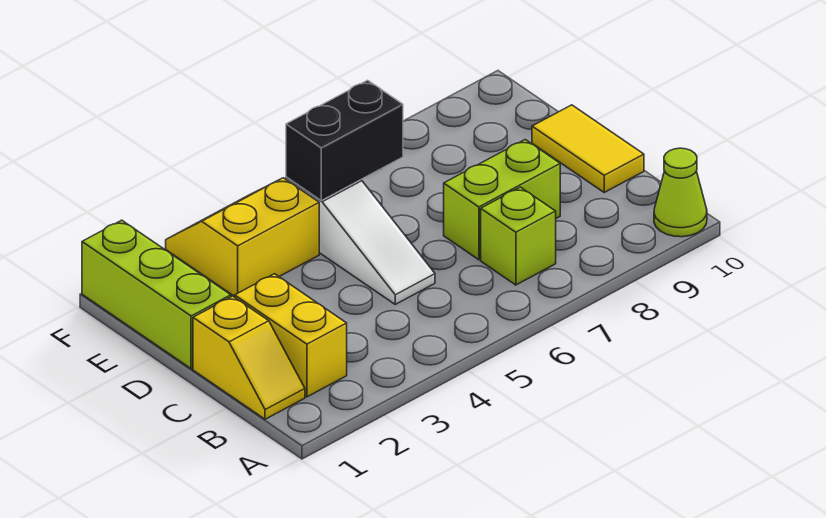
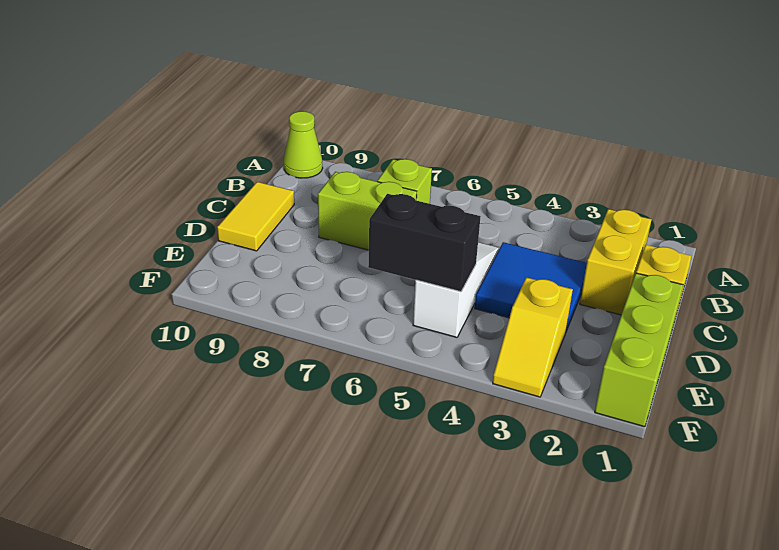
none -> blue tile C3:D4 level 1
yellow slope E3:F4 level 1 top E -> yellow slope E3:F3 level 1 top E

